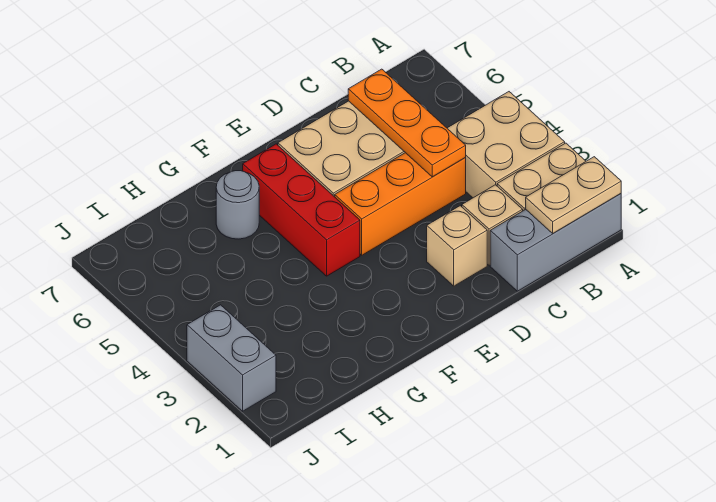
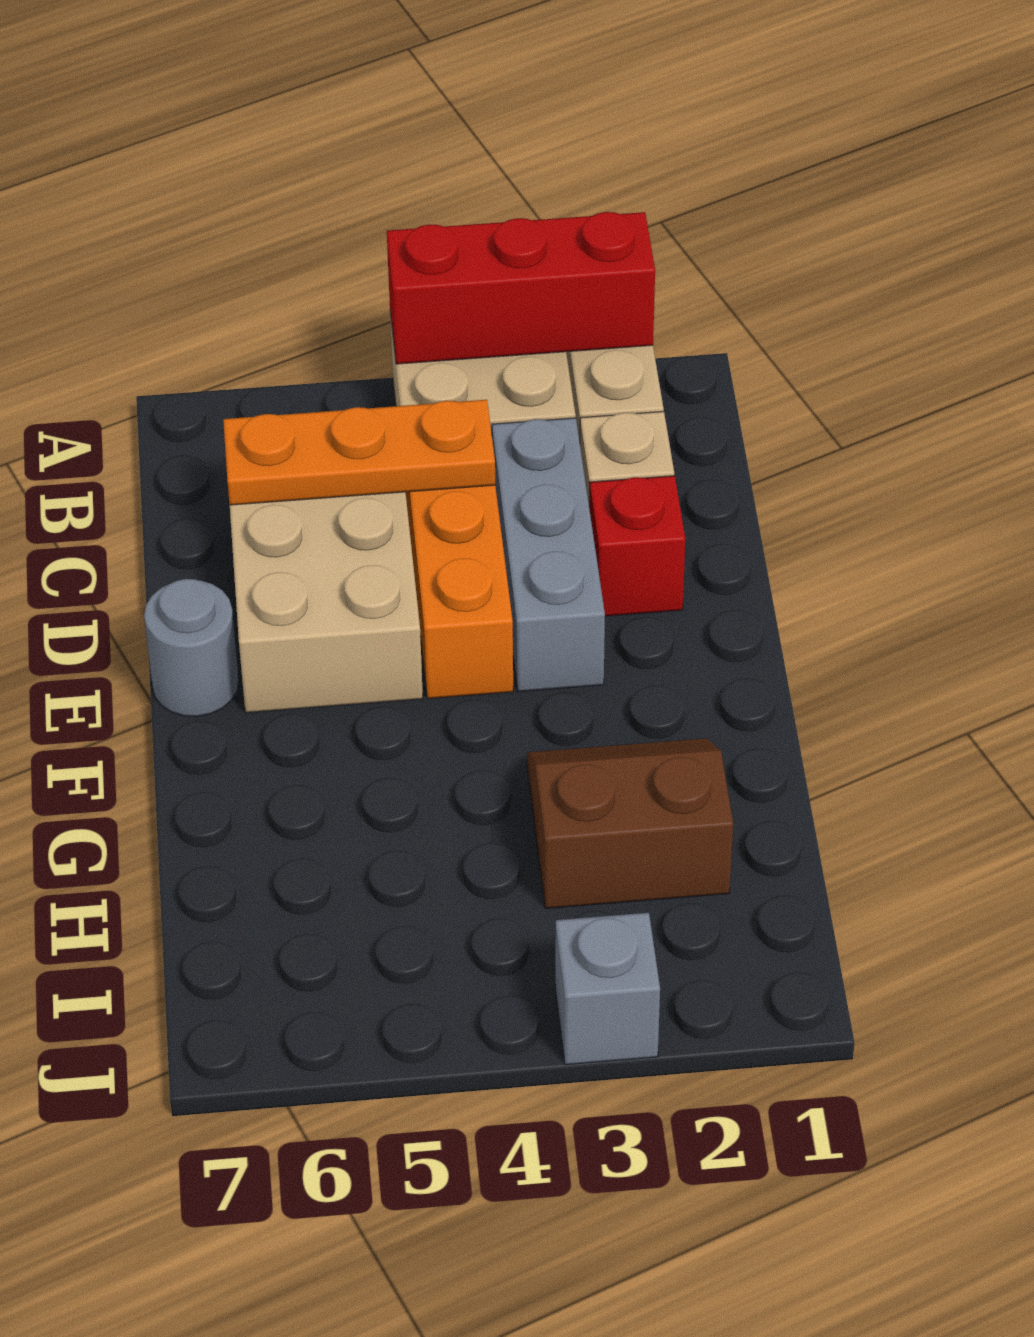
grey brick A1:C1 level 1 -> grey brick C3:E3 level 1
tan plate A1:B1 level 2 -> none
tan brick D2 level 1 -> red brick D2 level 1
red brick F4:F6 level 1 -> red brick A2:A4 level 2
none -> brown slope G2:H3 level 1 top H
grey round brick G6 level 1 -> grey round brick E7 level 1
grey brick J2:J3 level 1 -> grey brick J3 level 1

